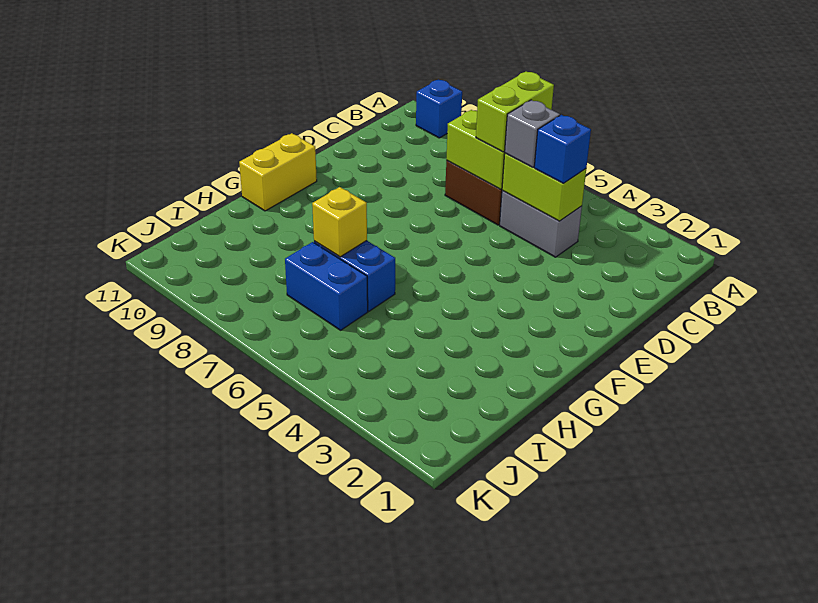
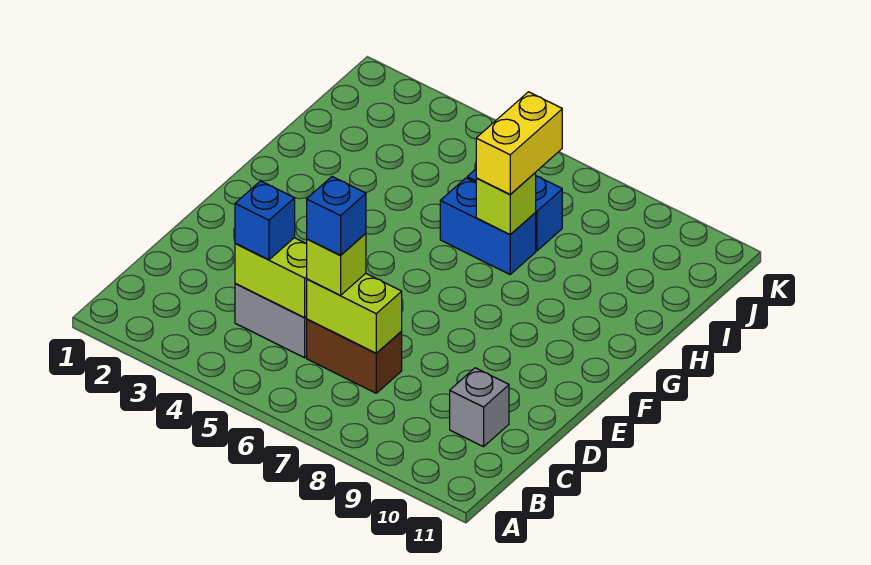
blue brick A10 level 1 -> blue brick C6 level 4
lime brick B6:C6 level 3 -> lime brick C6 level 3
grey brick C5 level 3 -> grey brick C10 level 1
yellow brick F11:G11 level 1 -> yellow brick H7:I7 level 3
yellow brick H7 level 2 -> lime brick H7 level 2

